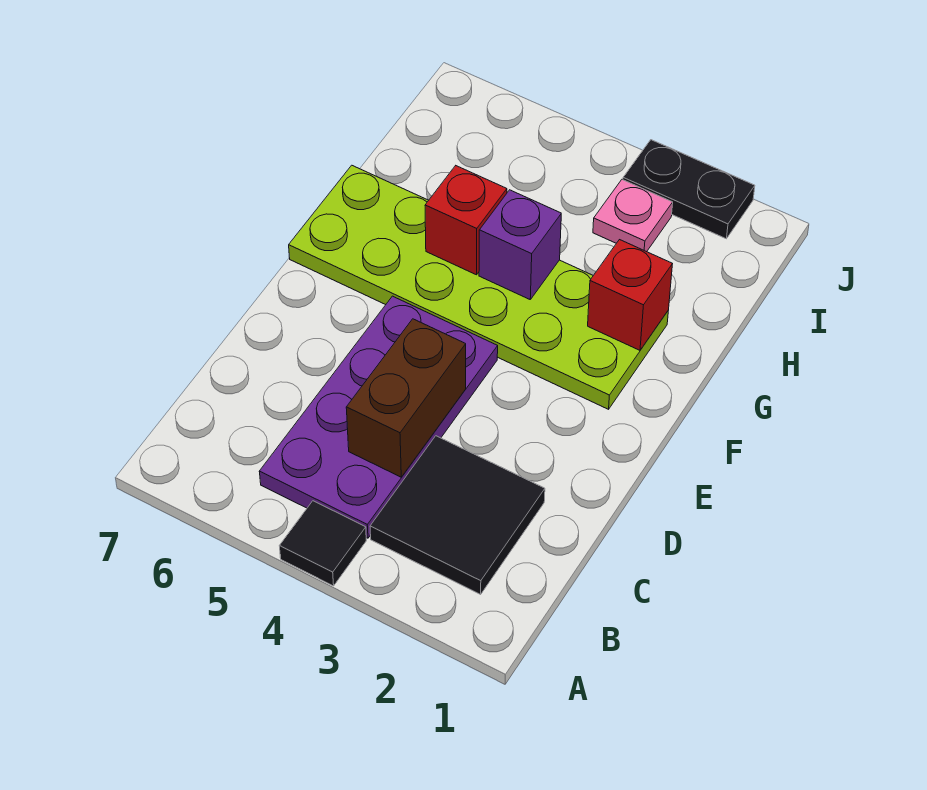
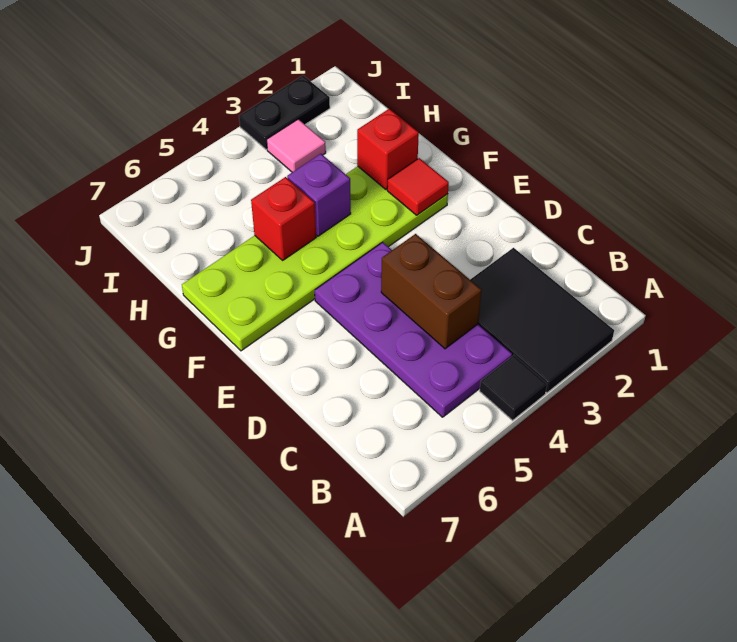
black tile B2:C3 level 1 -> black tile A2:C3 level 1
none -> red tile F2 level 2
pink plate I3 level 1 -> pink tile I3 level 1

